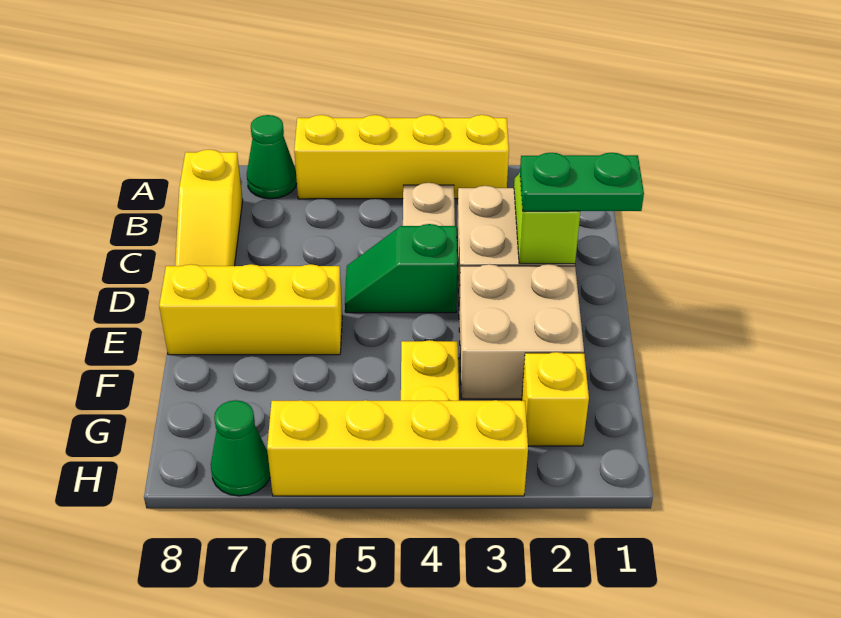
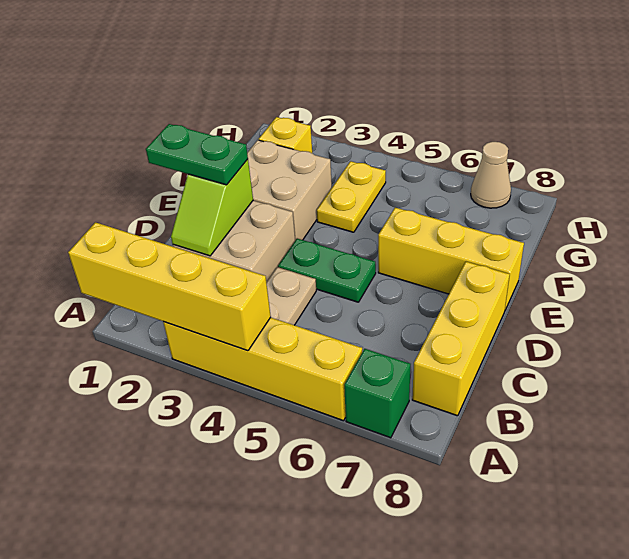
green cone A7 level 1 -> green brick A7 level 1
yellow slope B8:D8 level 1 top B -> yellow brick B8:D8 level 1
green slope D4:D5 level 1 top 4 -> green plate D4:D5 level 1
yellow brick H3:H6 level 1 -> yellow brick A1:A4 level 2
green cone H7 level 1 -> tan cone H7 level 1

